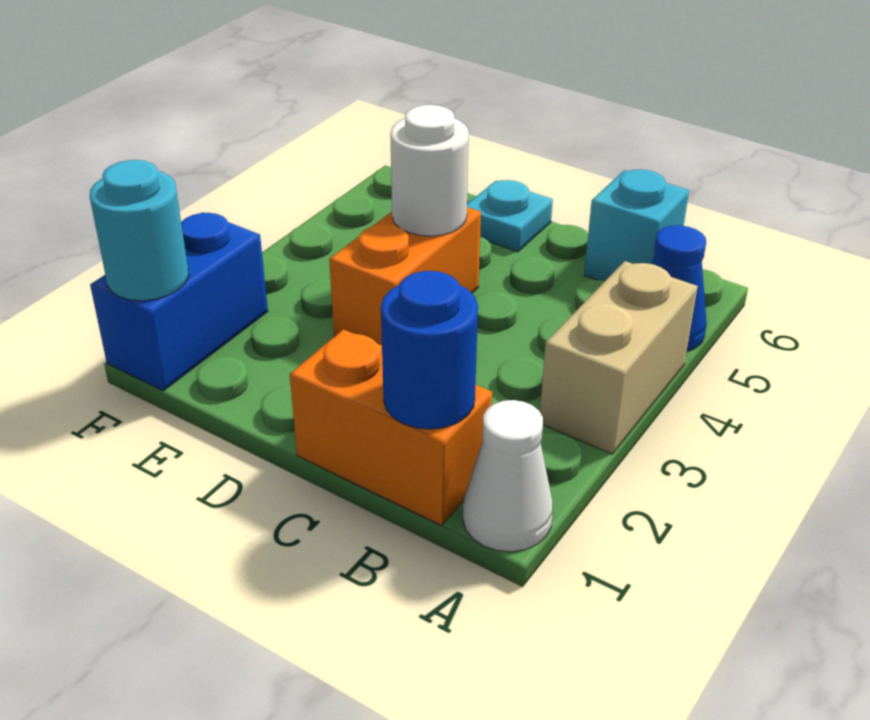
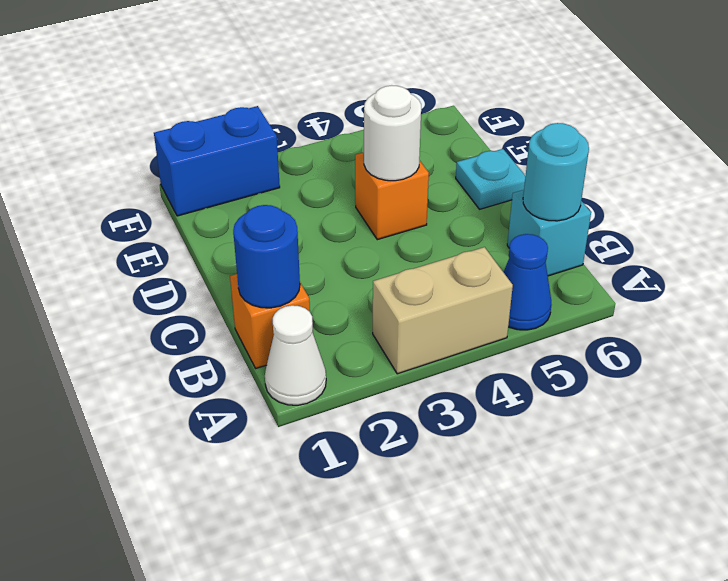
orange brick B1:C1 level 1 -> orange brick B1 level 1
orange brick D3:D4 level 1 -> orange brick D4 level 1
cyan round brick F1 level 2 -> cyan round brick B6 level 2

